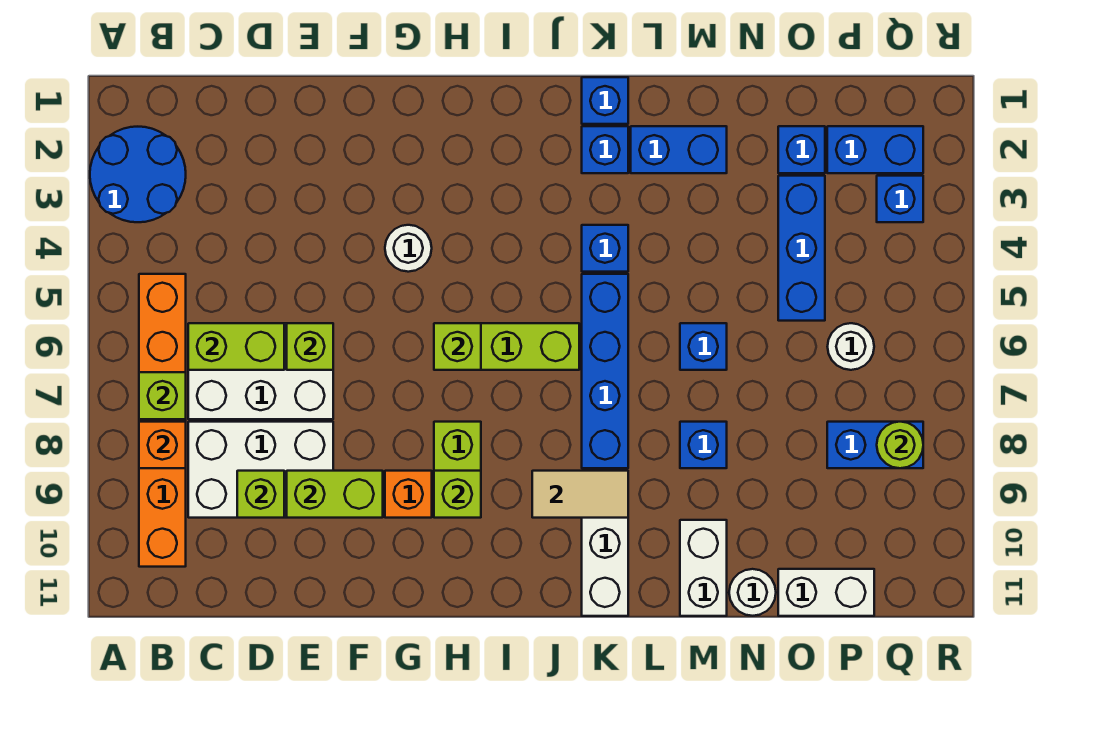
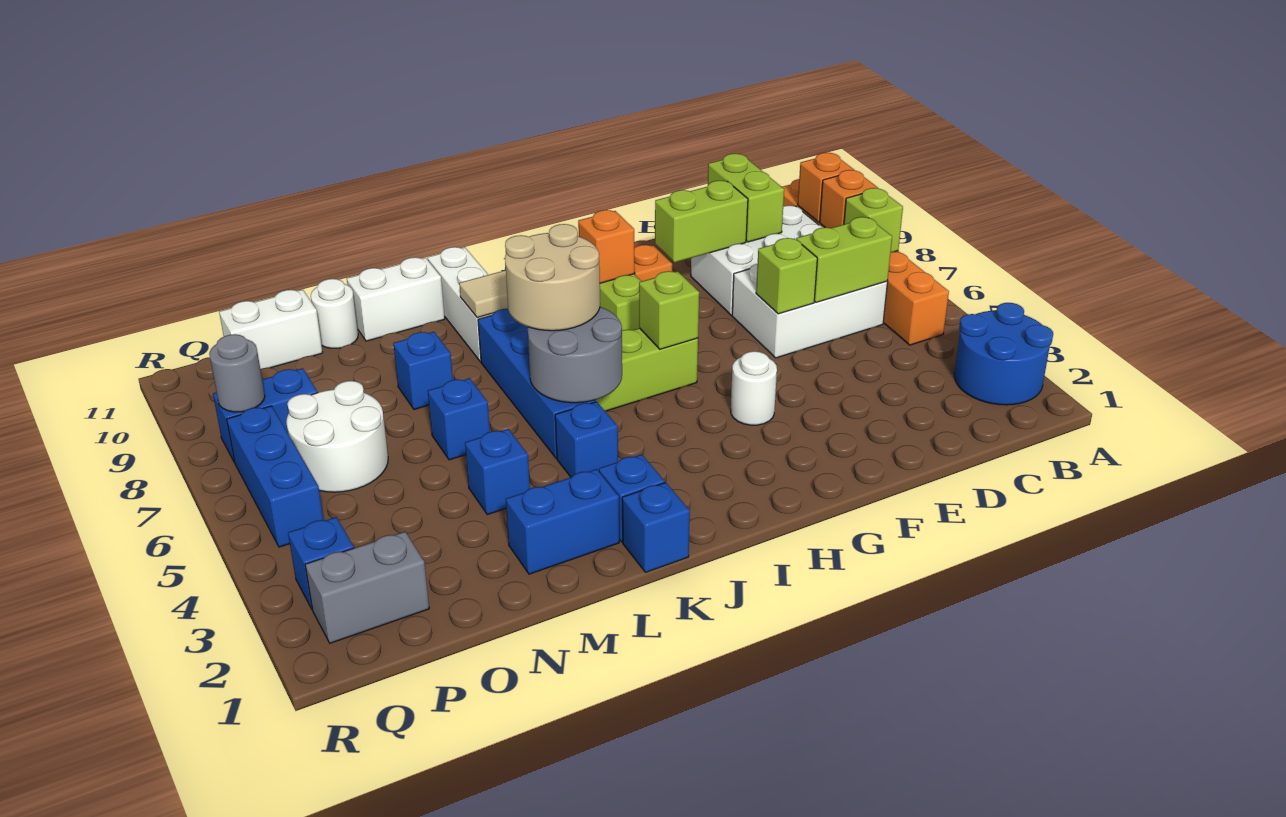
none -> orange brick B9 level 2
lime brick D9 level 2 -> lime brick D9:D10 level 2
lime brick H9 level 2 -> orange brick H9 level 2
none -> grey round brick J5:K6 level 2
none -> tan round brick J6:K7 level 3
white brick M10:M11 level 1 -> white brick L11:M11 level 1
blue brick O2 level 1 -> blue brick M4 level 1
blue brick O3:O5 level 1 -> blue brick Q5:Q7 level 1
blue brick P2:Q2 level 1 -> grey brick P2:Q2 level 1
white round brick P6 level 1 -> white round brick O6:P7 level 1
lime round brick Q8 level 2 -> grey round brick Q8 level 2

